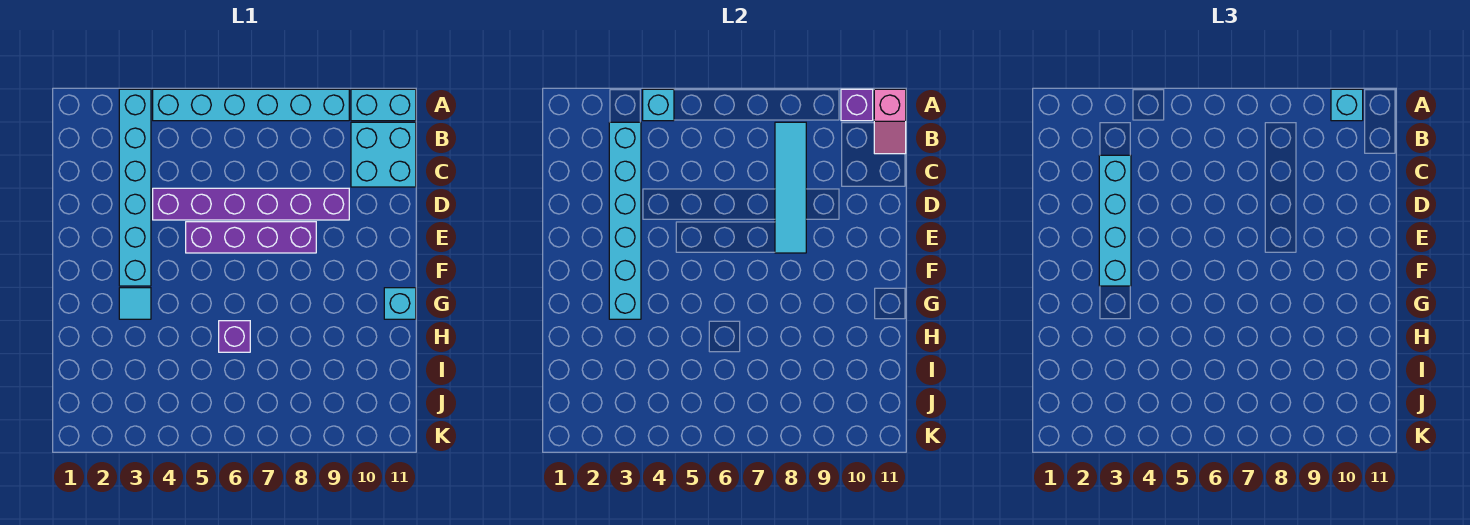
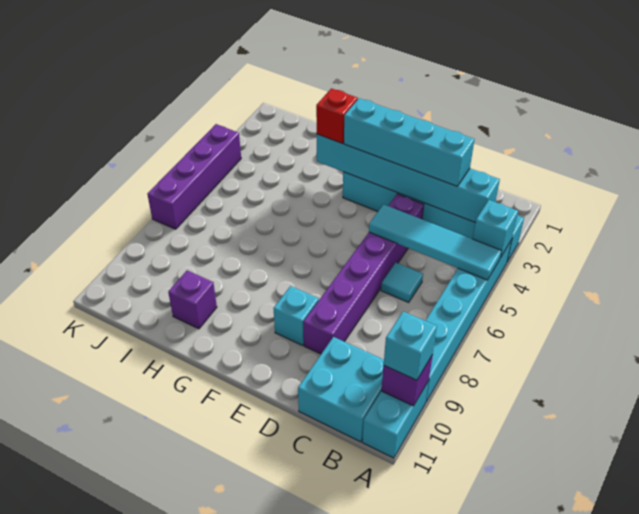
pink slope A11:B11 level 2 top A -> none
cyan tile B8:E8 level 2 -> cyan tile A5:D5 level 2
purple brick E5:E8 level 1 -> purple brick K4:K7 level 1
cyan tile G3 level 1 -> cyan tile C6 level 1
none -> red brick G3 level 3
cyan brick G11 level 1 -> cyan brick E9 level 1
purple brick H6 level 1 -> purple brick H10 level 1

